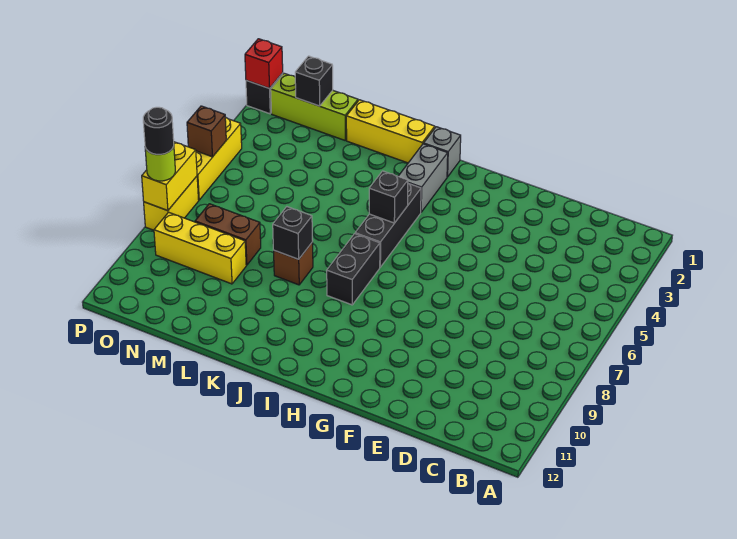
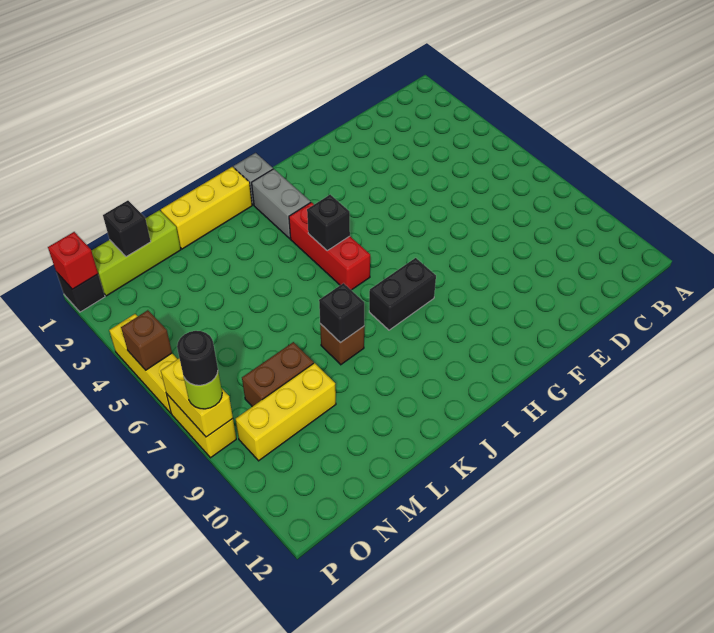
black brick I4:I6 level 1 -> red brick I4:I6 level 1
black brick I7:I8 level 1 -> black brick H8:I8 level 1

